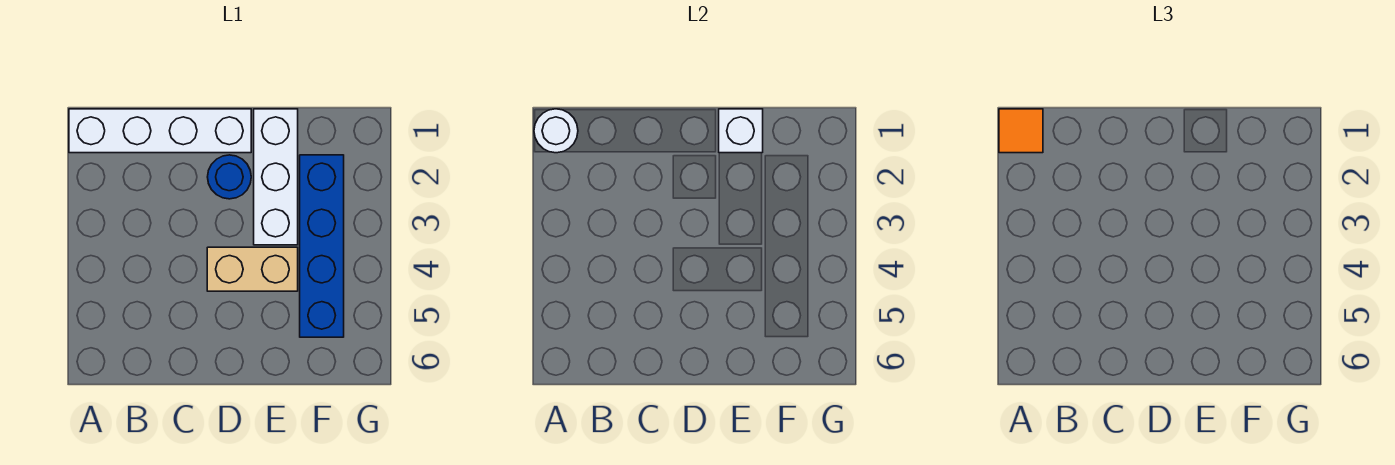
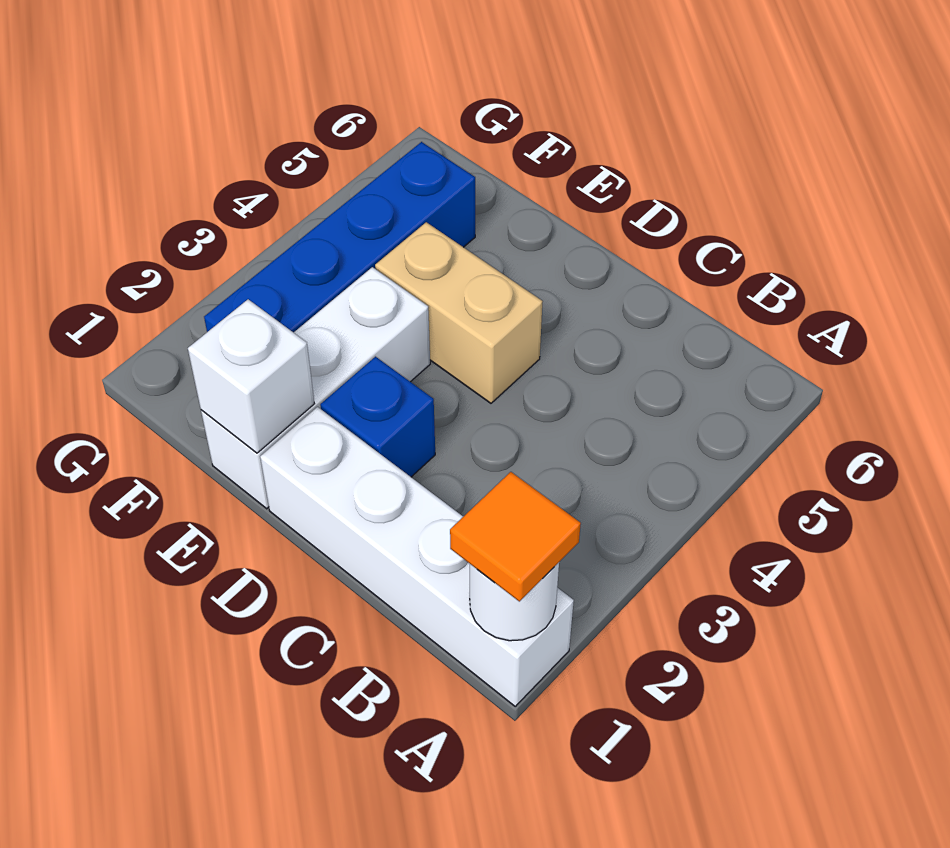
blue round brick D2 level 1 -> blue brick D2 level 1

